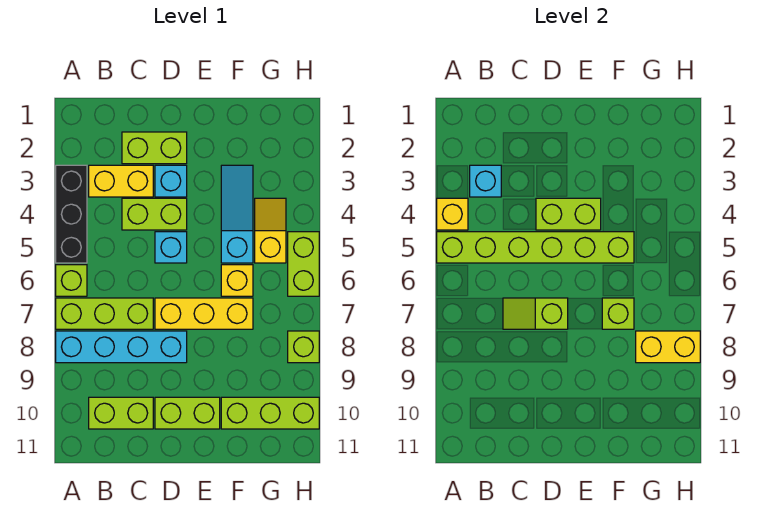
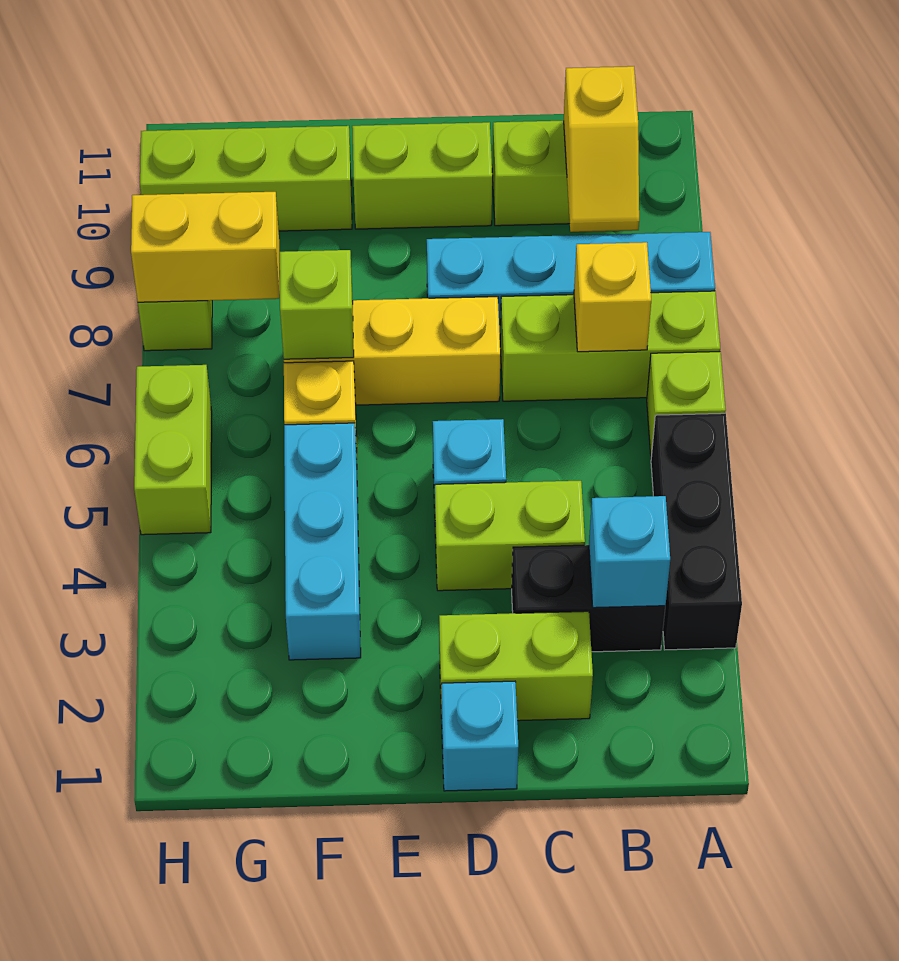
yellow brick A4 level 2 -> yellow brick B7 level 2
lime brick A5:F5 level 2 -> none
yellow brick B3:C3 level 1 -> black brick B3:C3 level 1
lime slope C7:D7 level 2 top D -> none
cyan brick D3 level 1 -> cyan brick D1 level 1
lime brick D4:E4 level 2 -> none
cyan slope F3:F5 level 1 top 5 -> cyan brick F3:F5 level 1
yellow slope G4:G5 level 1 top 5 -> yellow slope B9:B10 level 2 top 10

